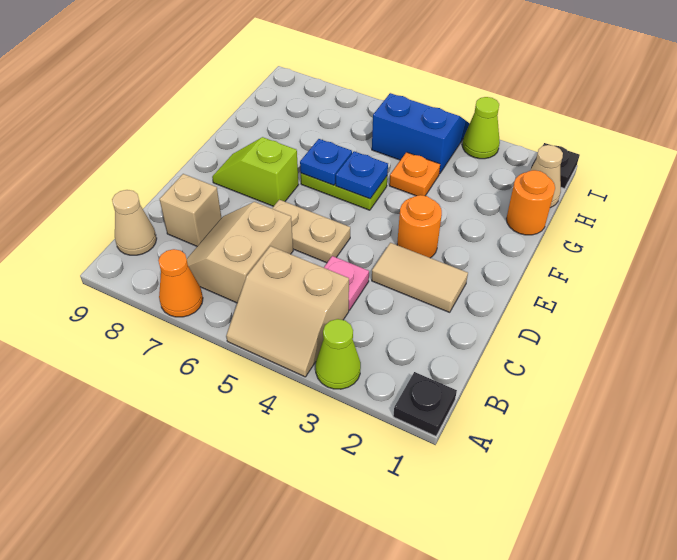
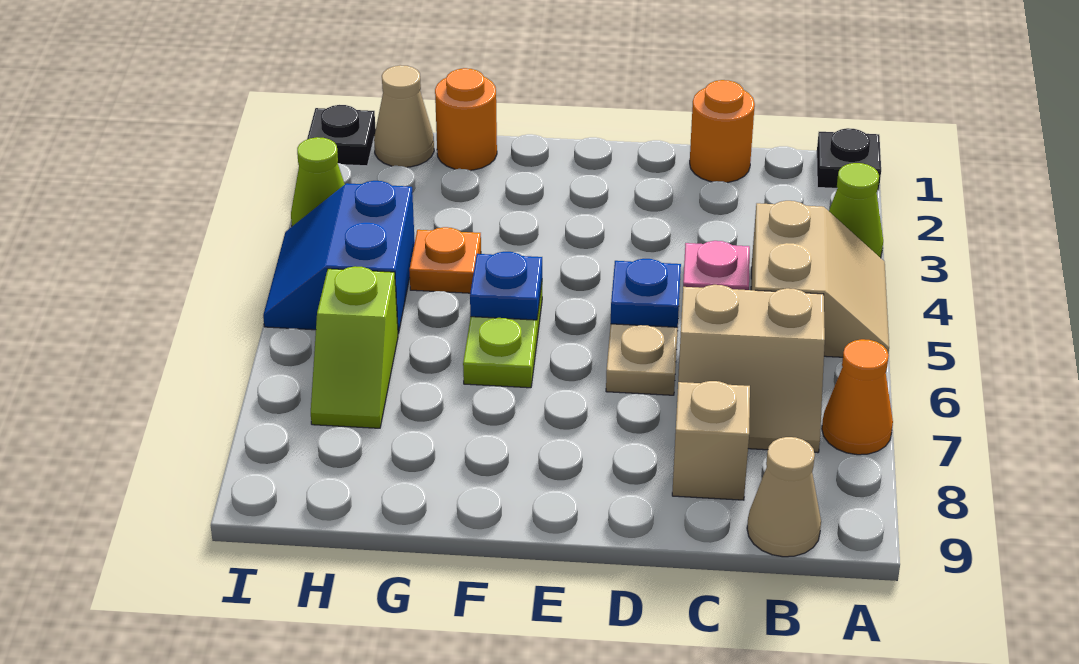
tan tile D2:D3 level 1 -> none
orange round brick E3 level 1 -> orange round brick C1 level 1
lime slope E7:E8 level 1 top 7 -> lime slope H6:H7 level 1 top 6
blue plate F6 level 2 -> blue plate D5 level 2

